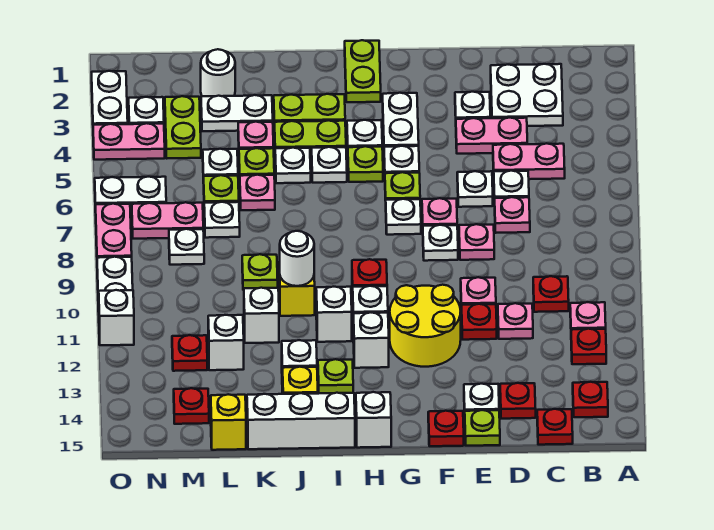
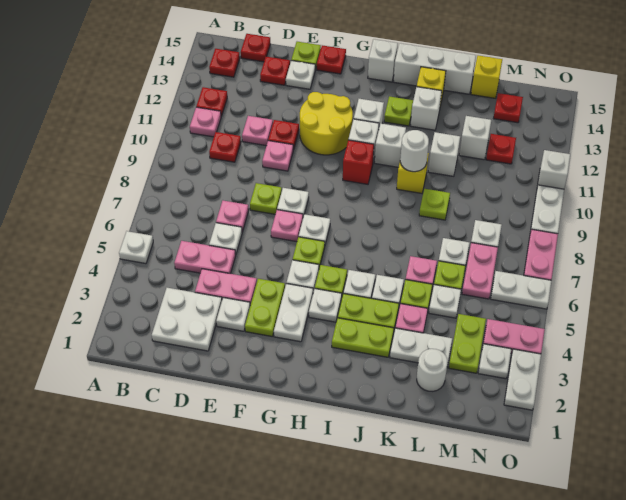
white plate E6 level 1 -> white plate A5 level 1
pink plate E8 level 1 -> lime plate E8 level 1
lime plate H1:H2 level 1 -> lime plate F3:F4 level 1
pink plate M7:N7 level 1 -> pink plate M6:M7 level 1

